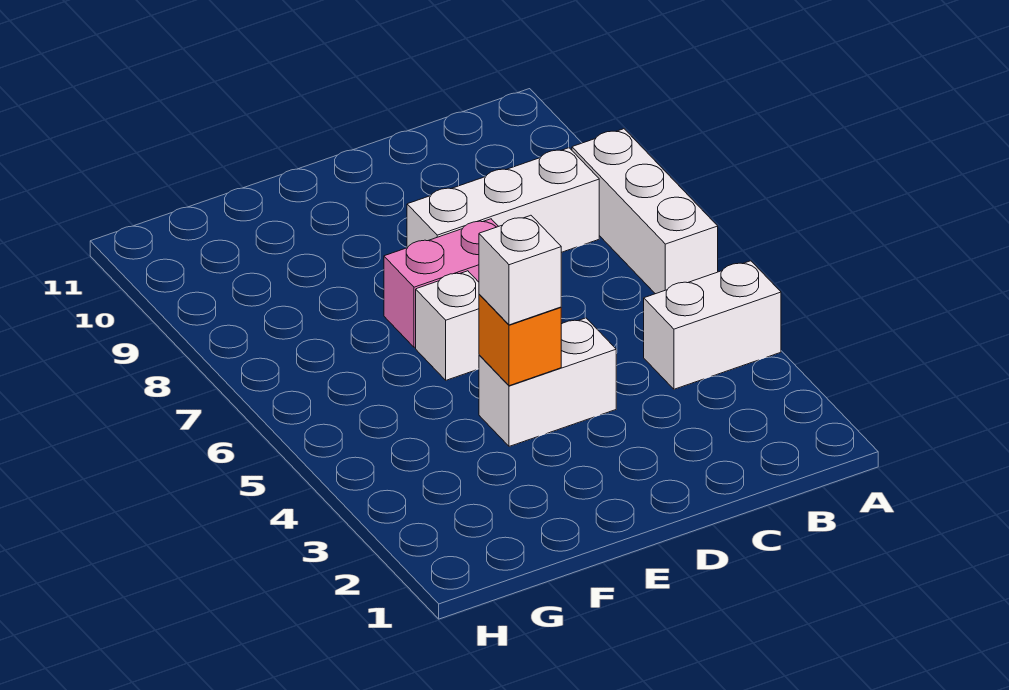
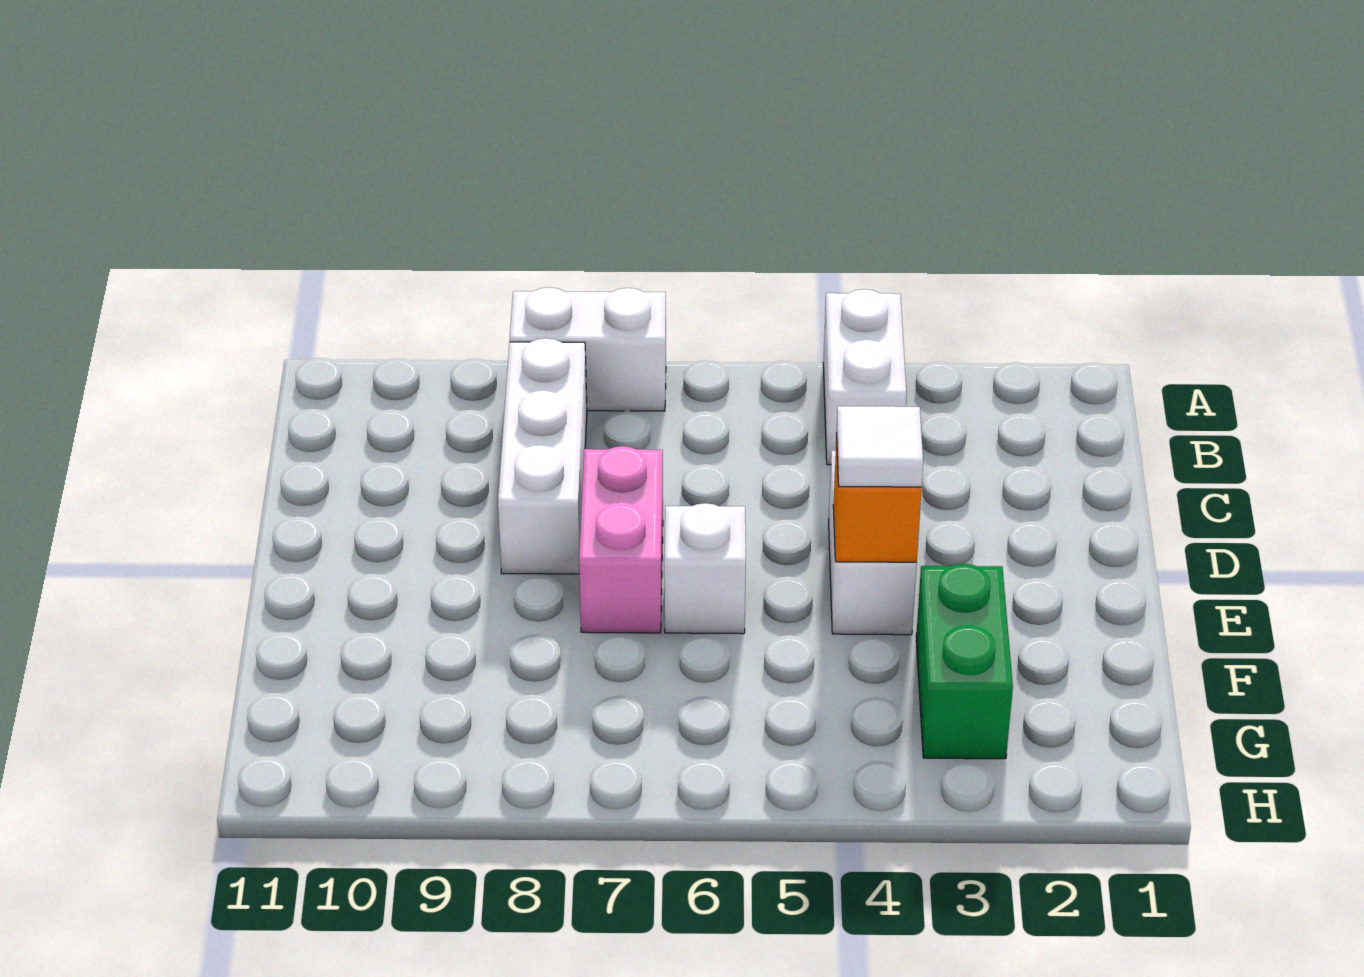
white brick A6:A8 level 1 -> white brick A7:A8 level 1
white brick E4 level 3 -> white tile E4 level 3
none -> green brick F3:G3 level 1

